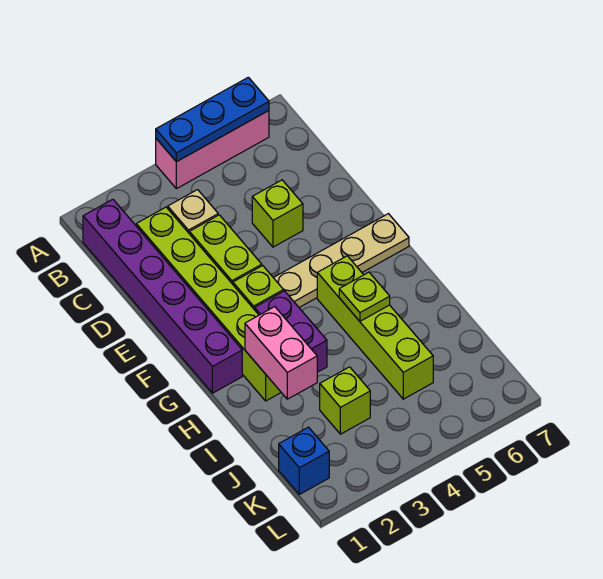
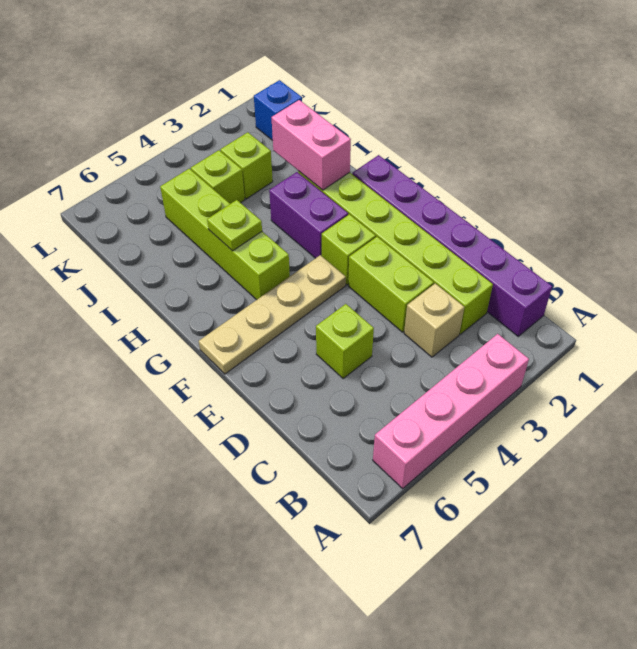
pink brick A4:A6 level 1 -> pink brick A3:A6 level 1
blue plate A4:A6 level 2 -> none
none -> lime brick J4 level 1

